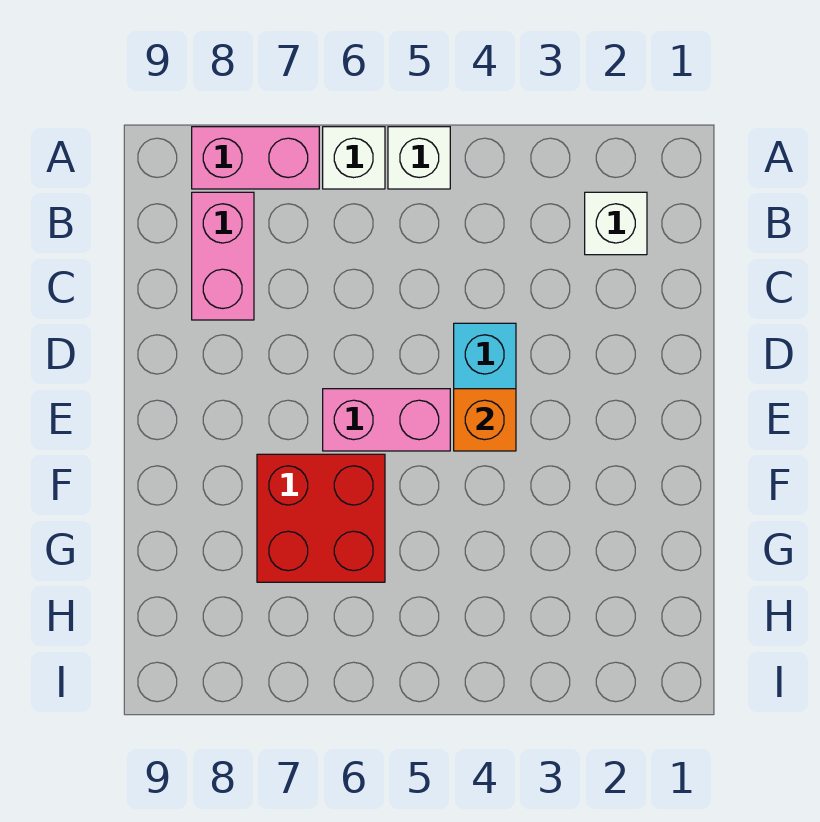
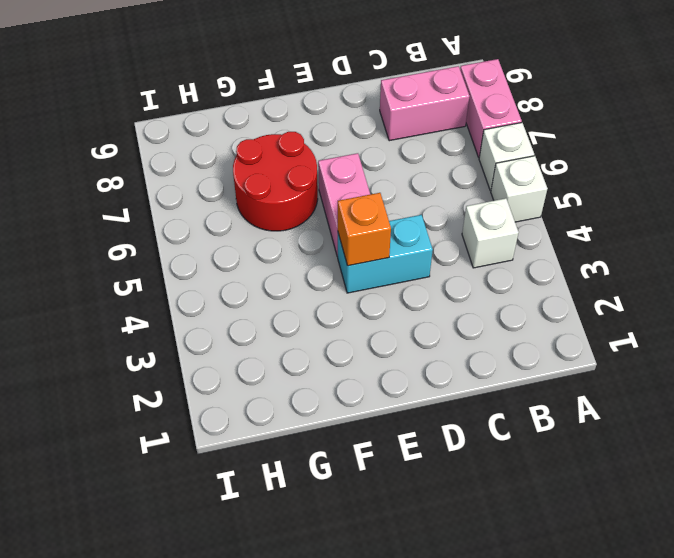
white brick B2 level 1 -> white brick B4 level 1
red brick F6:G7 level 1 -> red round brick F6:G7 level 1

